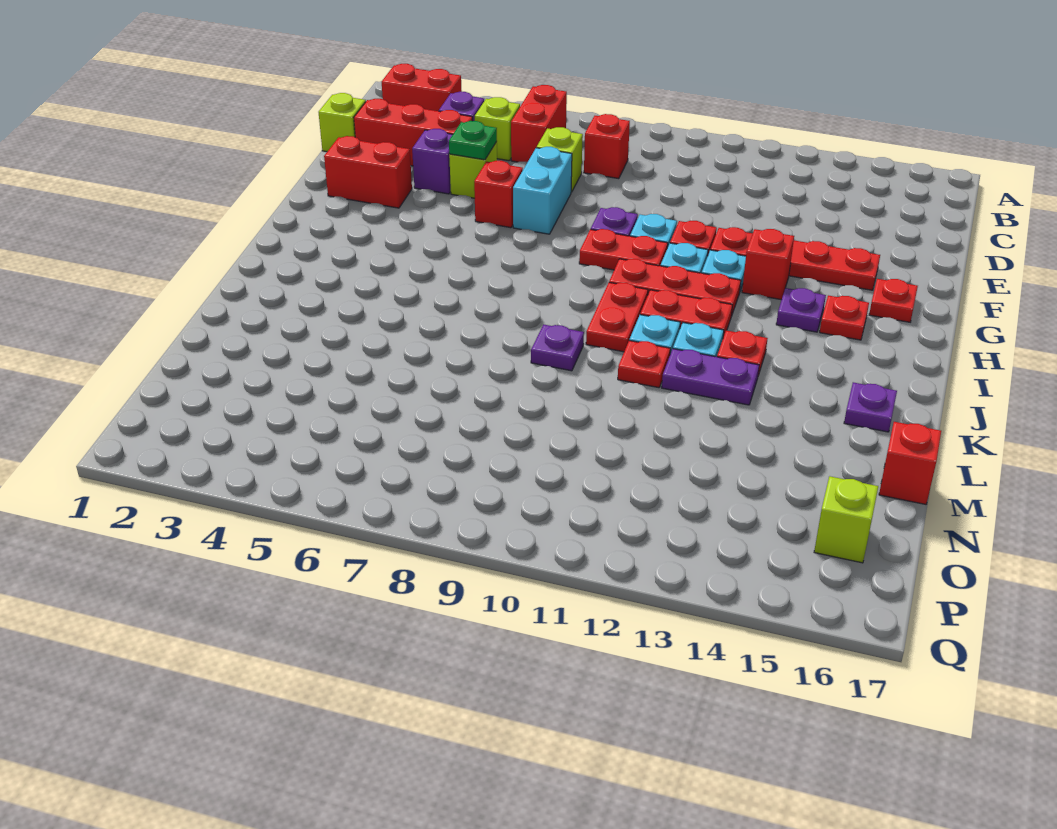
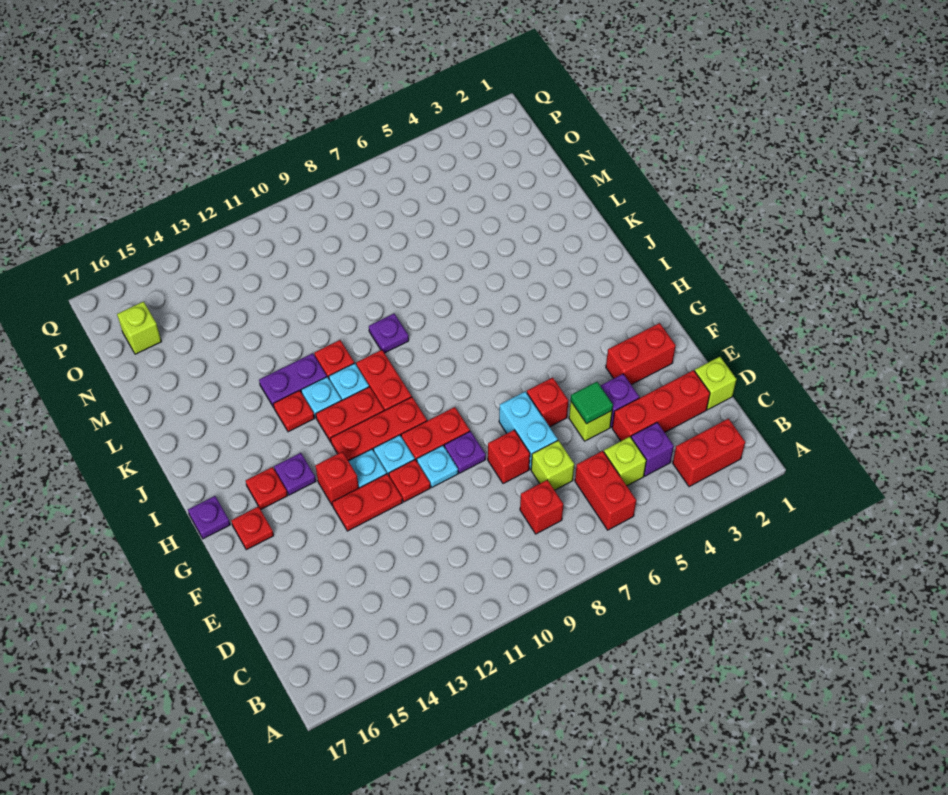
green plate E5 level 2 -> green tile E5 level 2
red plate F12:F15 level 1 -> red plate F12:F13 level 1
purple plate K16 level 1 -> purple plate H17 level 1
red brick M17 level 1 -> red brick E8 level 1

